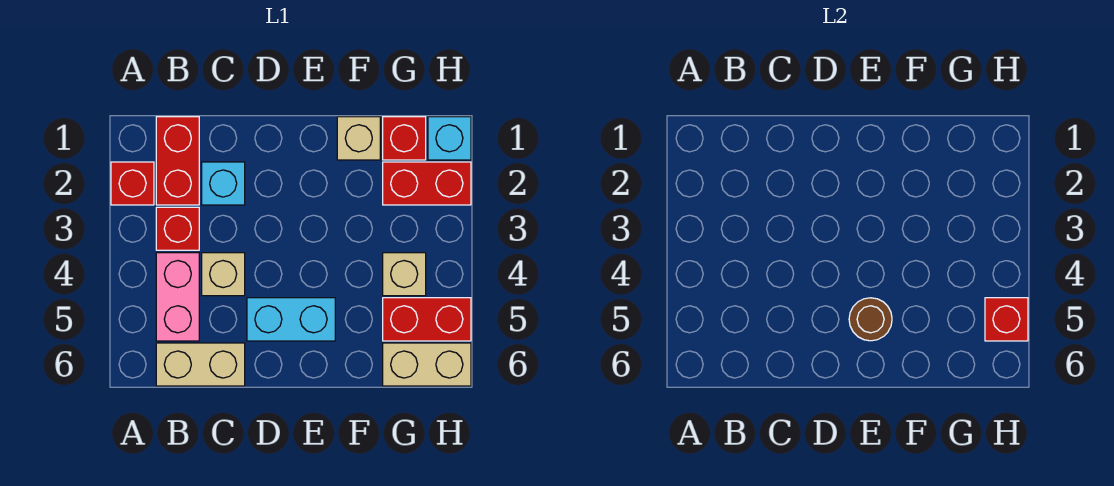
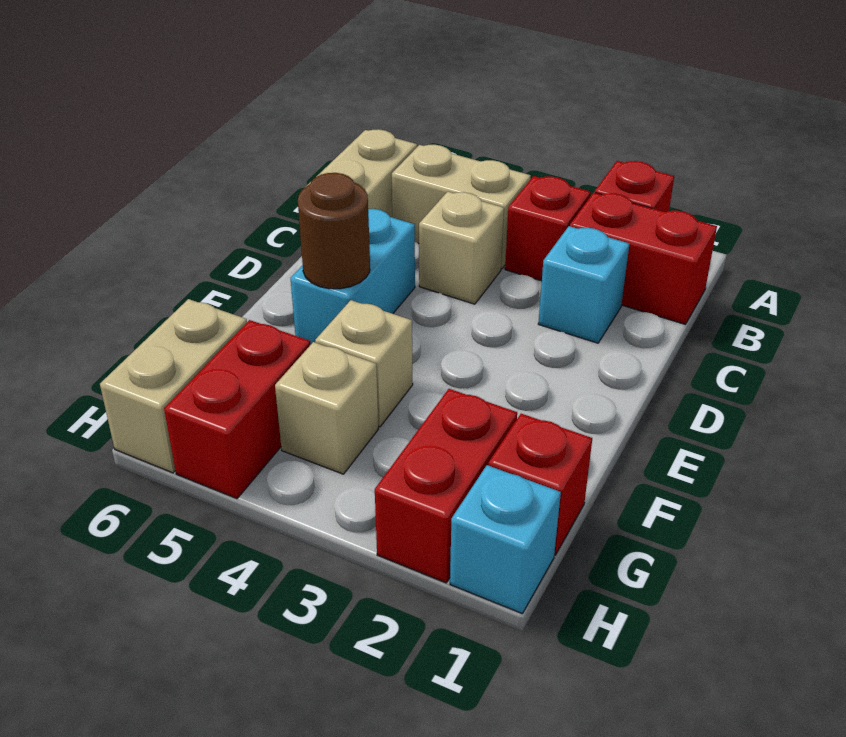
pink brick B4:B5 level 1 -> tan brick B4:B5 level 1
tan brick F1 level 1 -> tan brick F4 level 1
red brick H5 level 2 -> none

